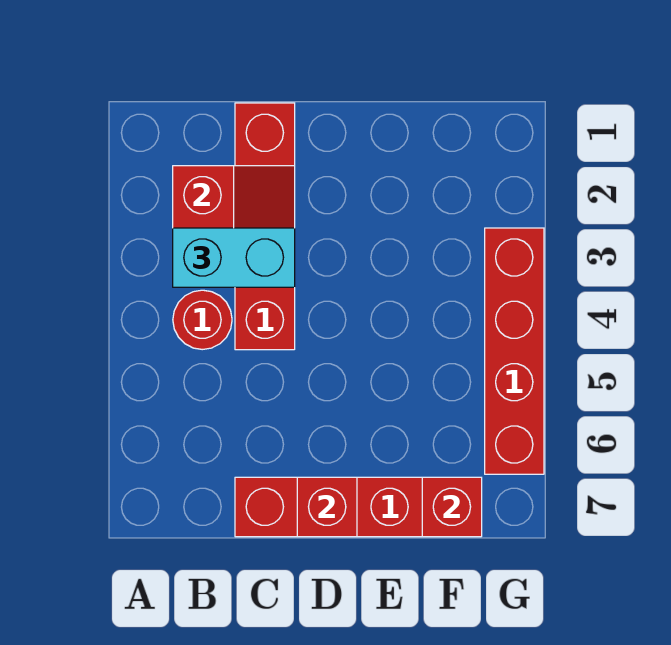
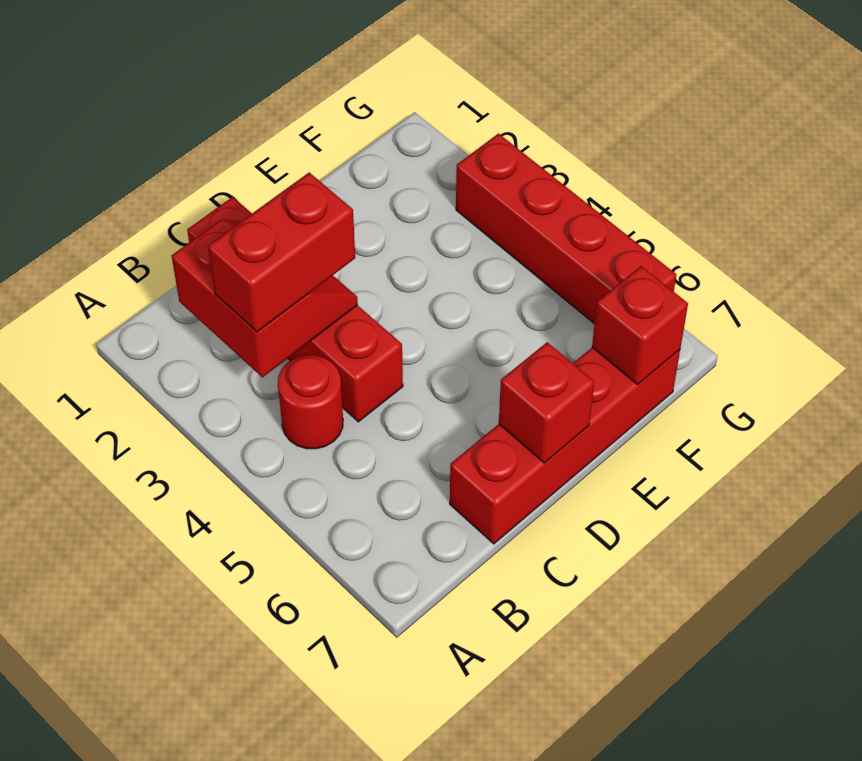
cyan brick B3:C3 level 3 -> red brick B3:C3 level 3

